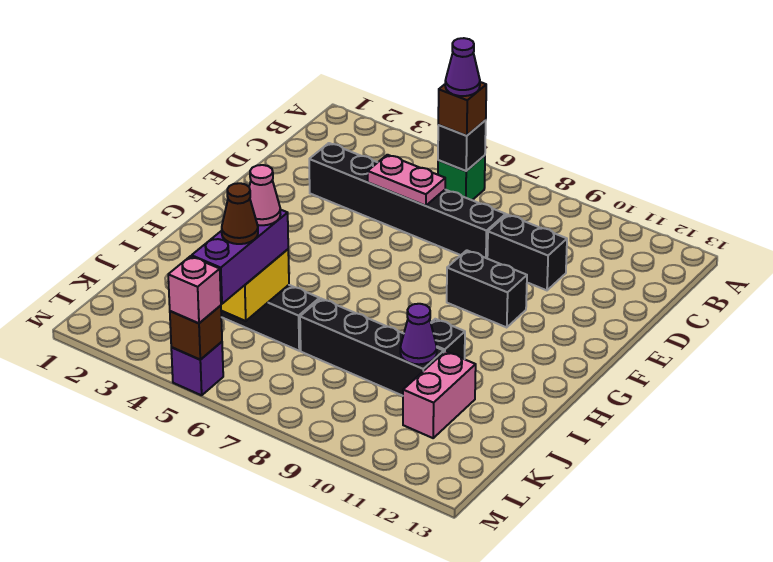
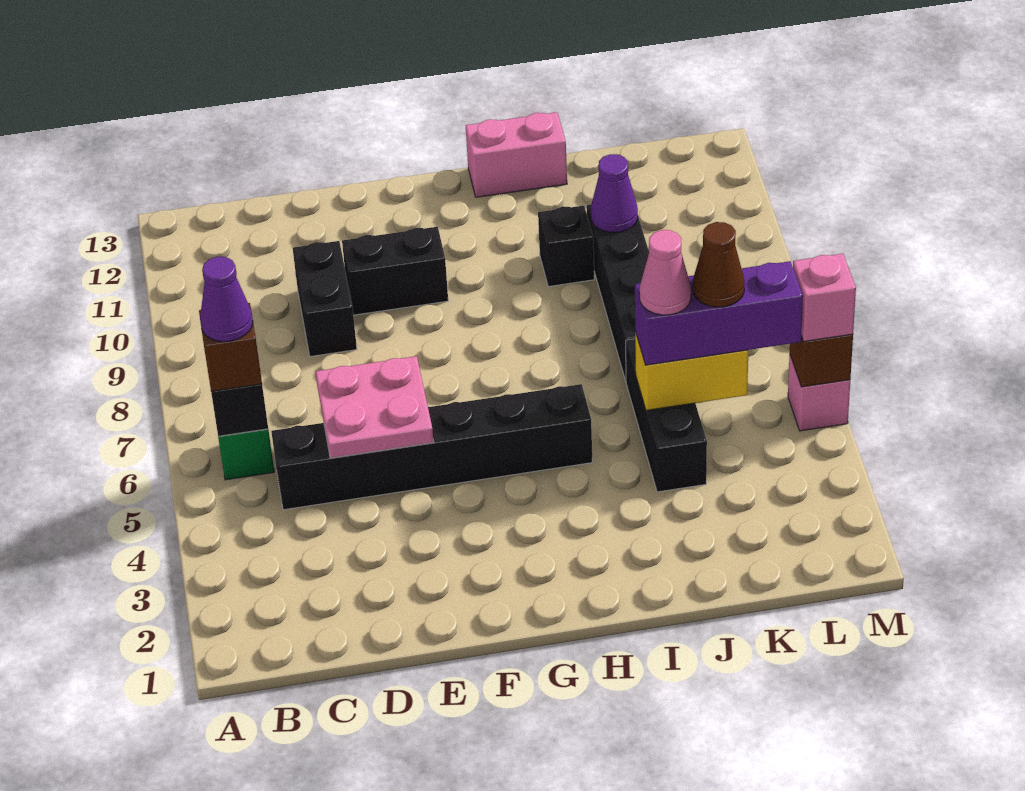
black brick D3:D8 level 1 -> black brick C5:H5 level 1
pink plate D5:D6 level 2 -> pink plate D5:E6 level 2
black brick F9:F10 level 1 -> black brick E10:F10 level 1
pink brick J11:K11 level 1 -> pink brick H13:I13 level 1
purple brick M5 level 1 -> pink brick M5 level 1

